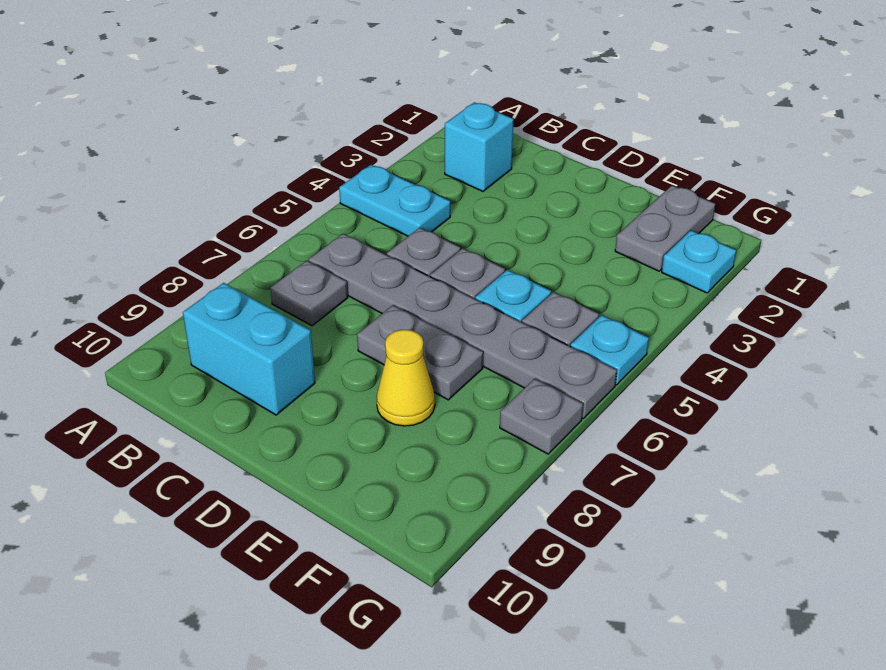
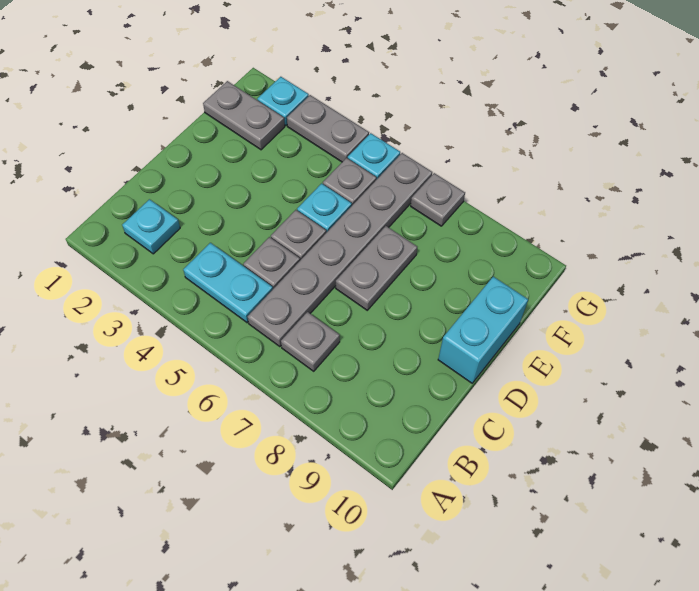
cyan plate A4:B4 level 1 -> cyan plate B4:B5 level 1
cyan brick B2 level 1 -> cyan plate B2 level 1
cyan brick B9:C9 level 1 -> cyan brick D10:E10 level 1
yellow cone E8 level 1 -> none
none -> grey plate G3:G4 level 1

